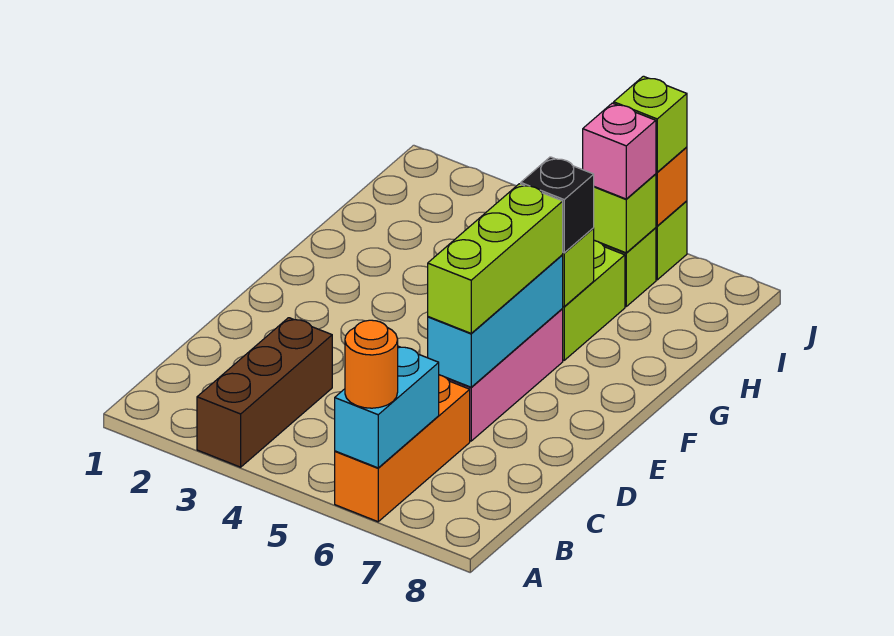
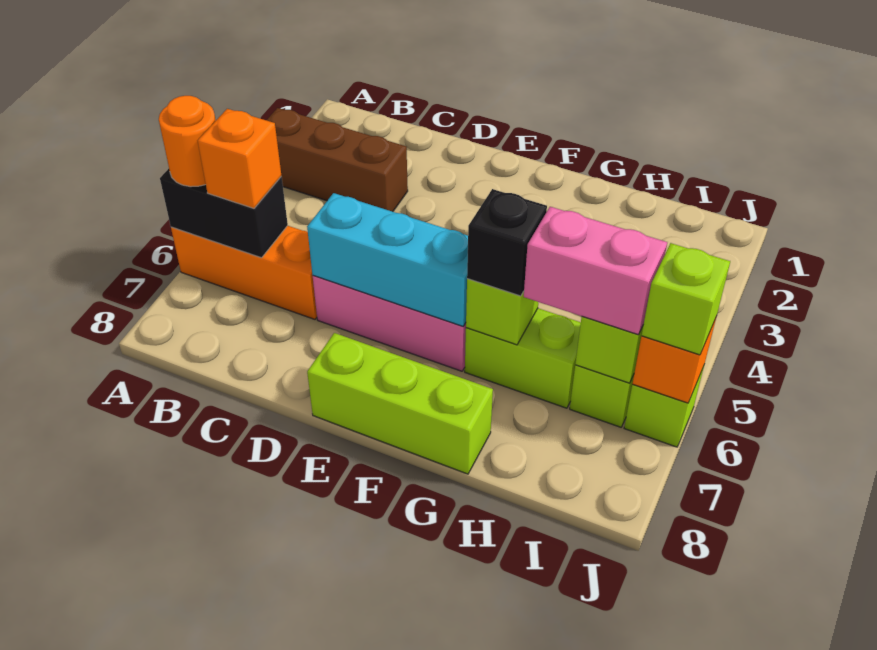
cyan brick A6:B6 level 2 -> black brick A6:B6 level 2
none -> orange brick B6 level 3
lime brick D6:F6 level 3 -> lime brick E8:G8 level 1
pink brick I6 level 3 -> pink brick H6:I6 level 3

